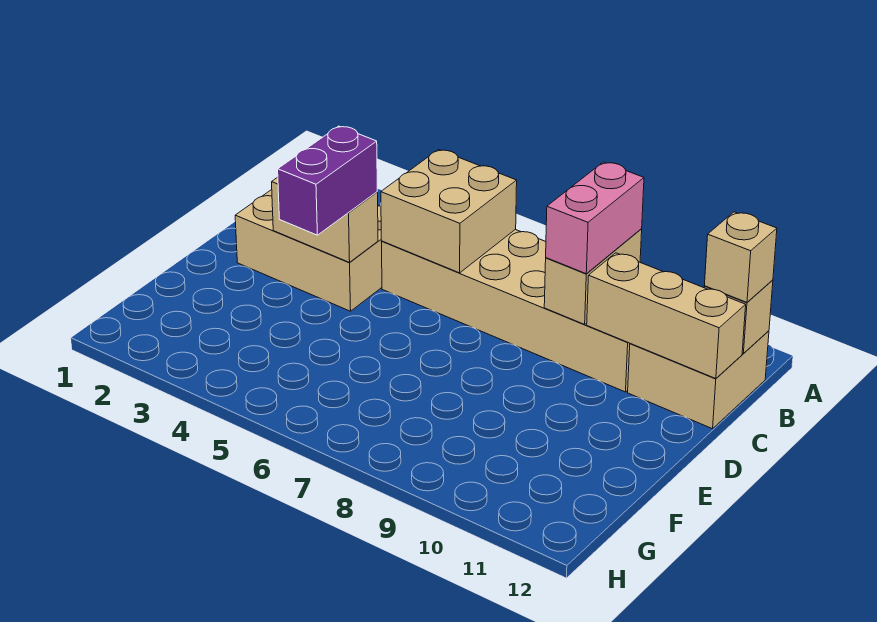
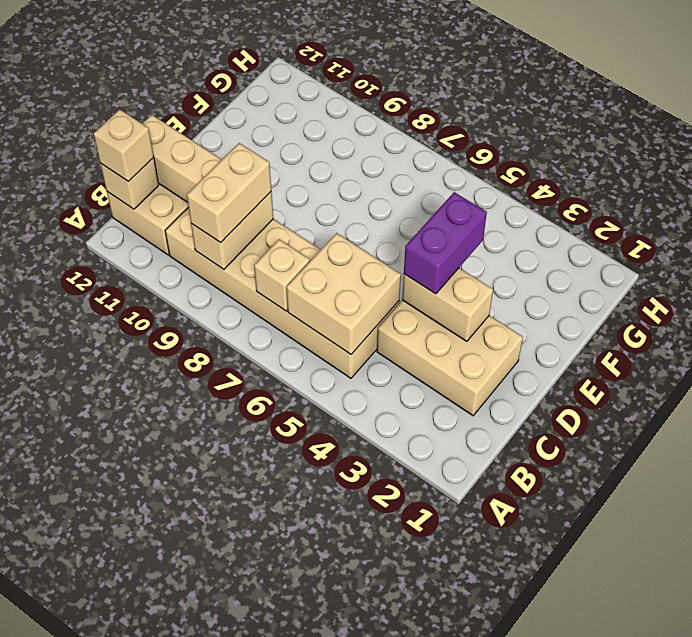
none -> tan brick B7 level 2
pink brick B9:C9 level 3 -> tan brick B9:C9 level 3

